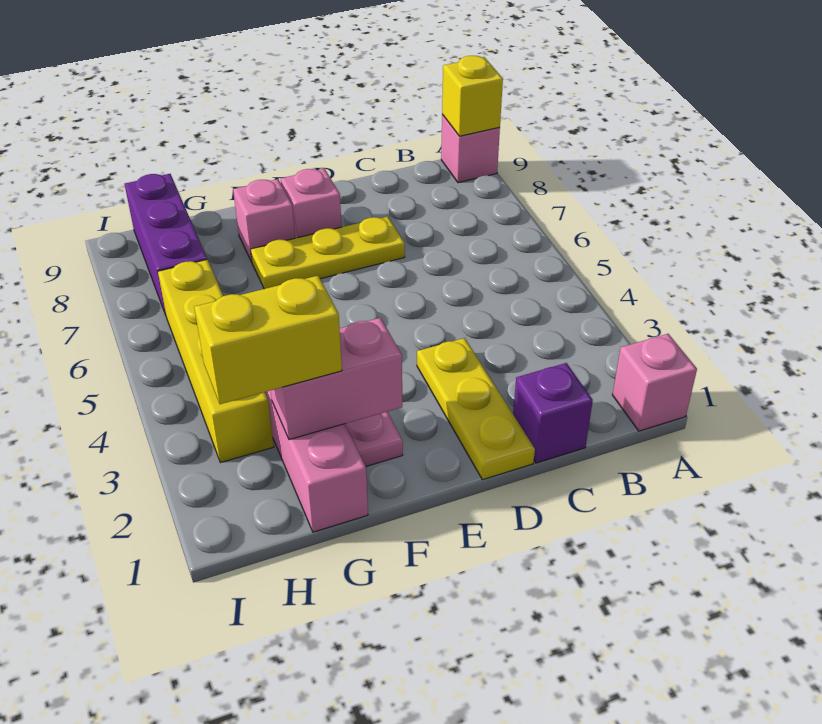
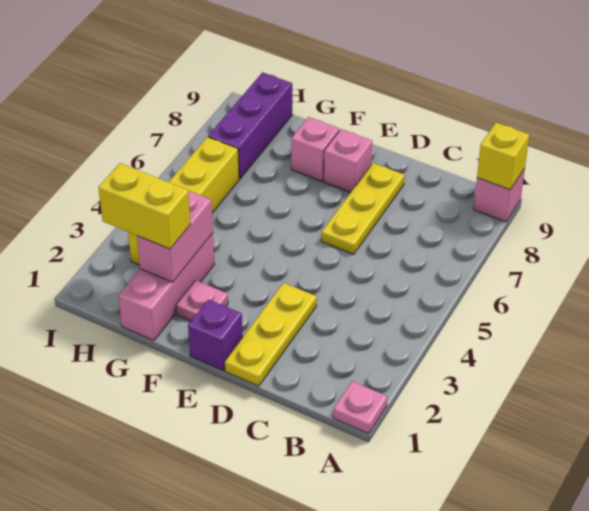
pink brick A1 level 1 -> pink plate A1 level 1
purple brick C1 level 1 -> purple brick E1 level 1
yellow plate D7:F7 level 1 -> yellow plate D6:D8 level 1
pink brick F2:G2 level 2 -> pink brick G2:G3 level 2

